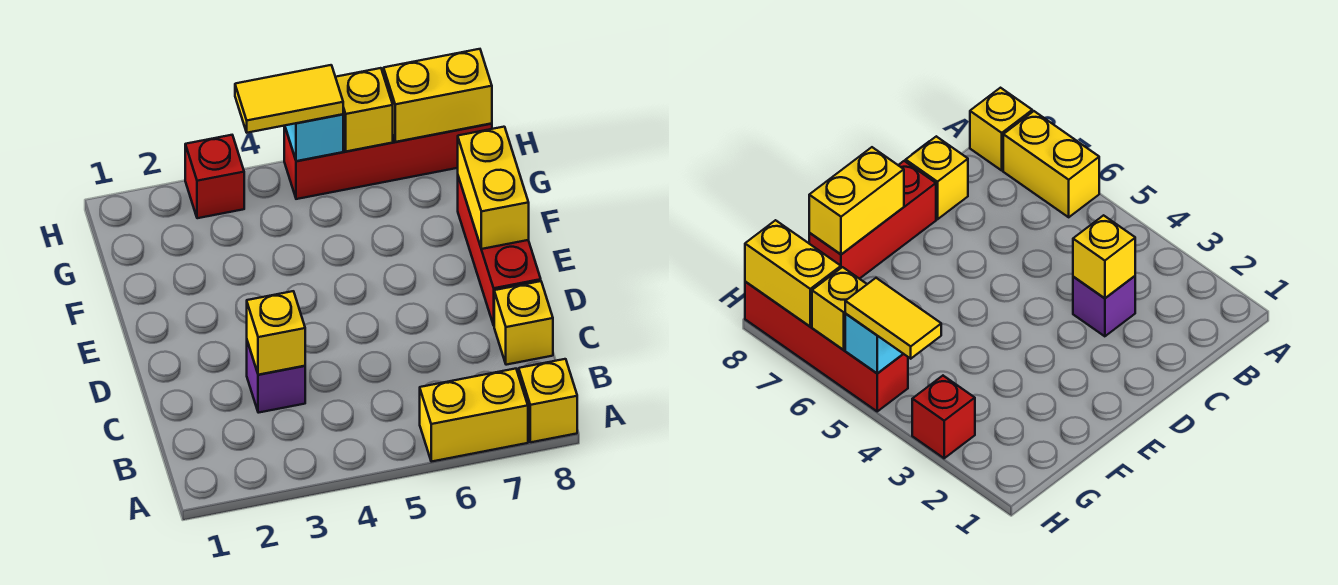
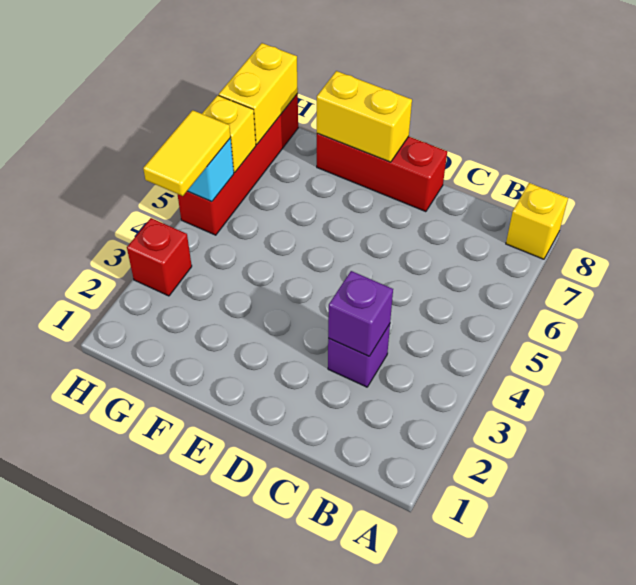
yellow brick A6:A7 level 1 -> none
yellow brick C3 level 2 -> purple brick C3 level 2
yellow brick C8 level 1 -> none

